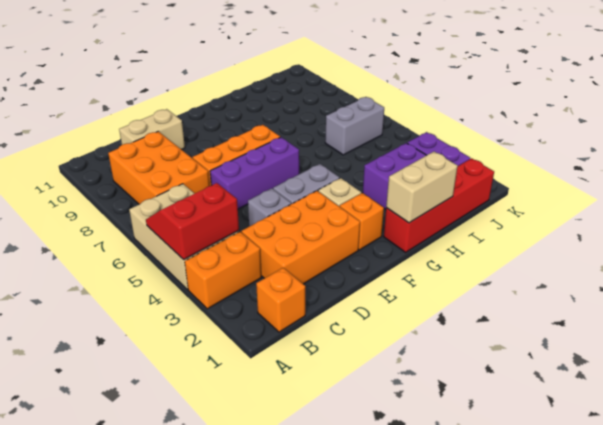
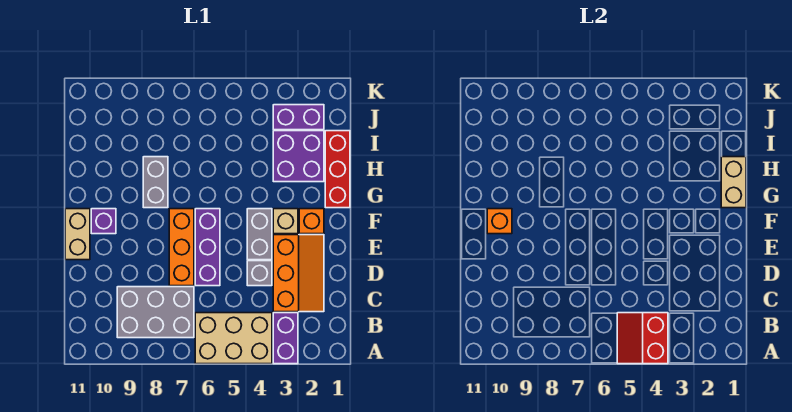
orange brick A3:B3 level 1 -> purple brick A3:B3 level 1
orange brick B1 level 1 -> orange brick F10 level 2
orange brick B7:C9 level 1 -> grey brick B7:C9 level 1
orange brick C2:E3 level 1 -> orange slope C2:E3 level 1 top 3
tan brick C10:D10 level 1 -> tan brick E11:F11 level 1
none -> purple brick F10 level 1
red brick G1:J1 level 1 -> red brick G1:I1 level 1
grey brick I6:J6 level 1 -> grey brick G8:H8 level 1

